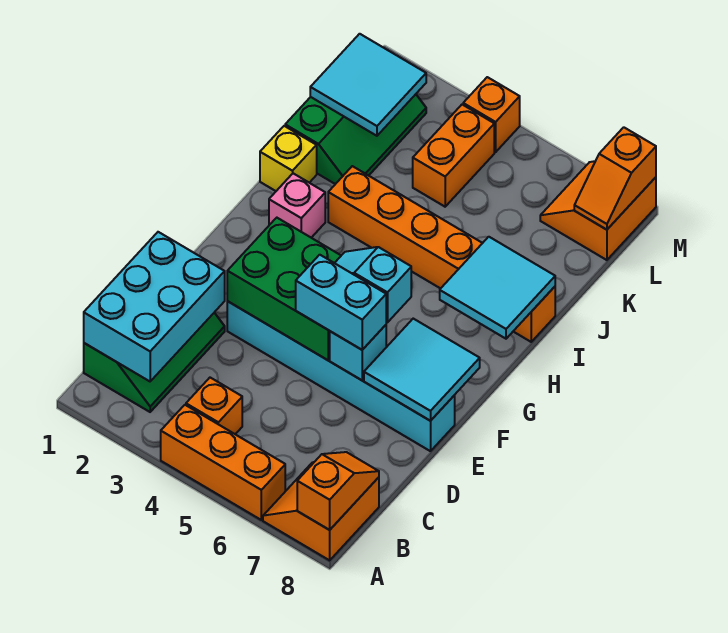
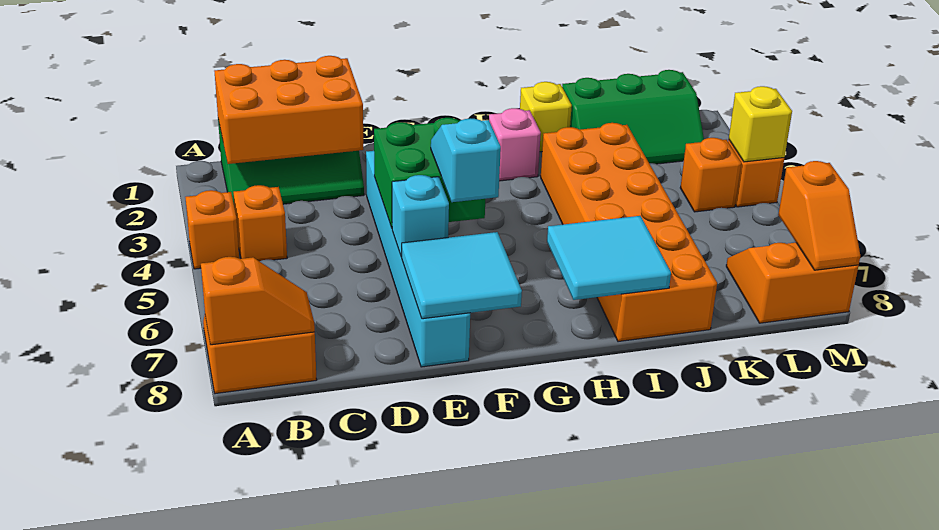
orange brick A4:A6 level 1 -> orange brick A4 level 1
cyan brick B1:D2 level 2 -> orange brick B1:D2 level 2
green brick E3:F5 level 2 -> green brick E4:F5 level 2
cyan brick E5:E6 level 3 -> none
orange brick I3:I8 level 1 -> orange brick I3:J8 level 1
cyan tile K1:L2 level 2 -> none
orange brick K4:L4 level 1 -> orange brick L4 level 1
orange slope L8:M8 level 2 top M -> orange slope M7:M8 level 2 top 7
none -> yellow brick M4 level 2

